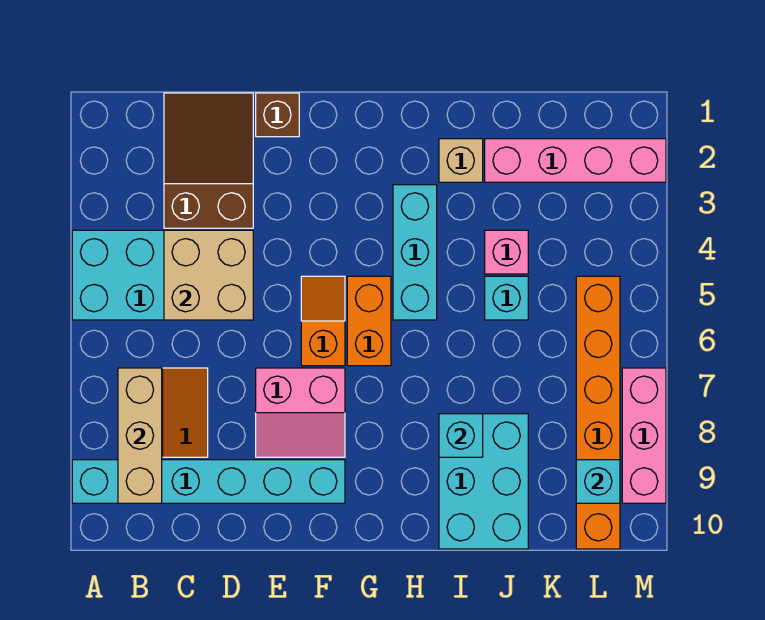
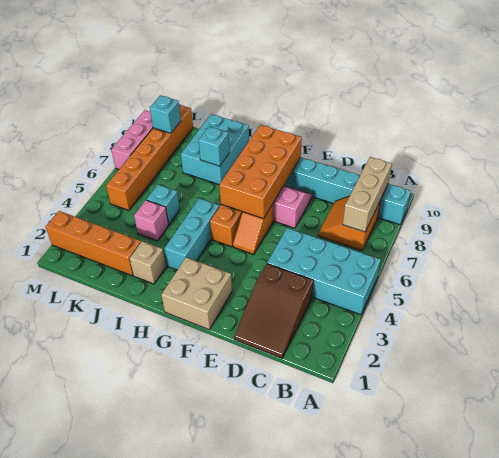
tan brick C4:D5 level 2 -> tan brick F1:G2 level 1
brown brick E1 level 1 -> none
none -> orange brick F6:G9 level 2
pink brick J2:M2 level 1 -> orange brick J2:M2 level 1

